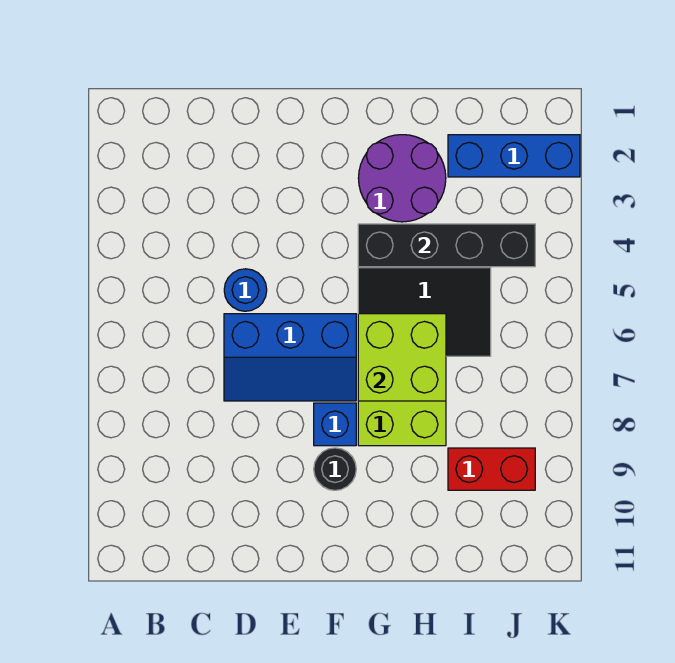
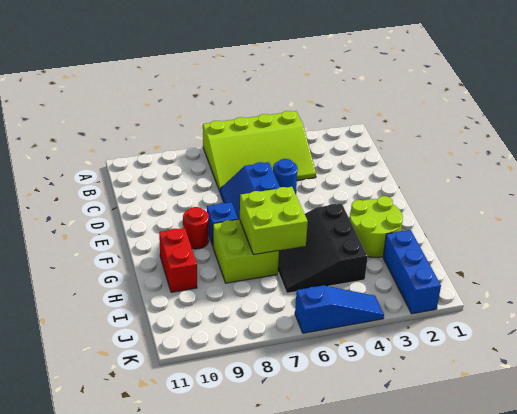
none -> lime slope A4:C7 level 1 top A
black round brick F9 level 1 -> red round brick F9 level 1
purple round brick G2:H3 level 1 -> lime round brick G2:H3 level 1
black brick G4:J4 level 2 -> none
red brick I9:J9 level 1 -> red brick G10:H10 level 1
none -> blue slope K4:K6 level 1 top 6

